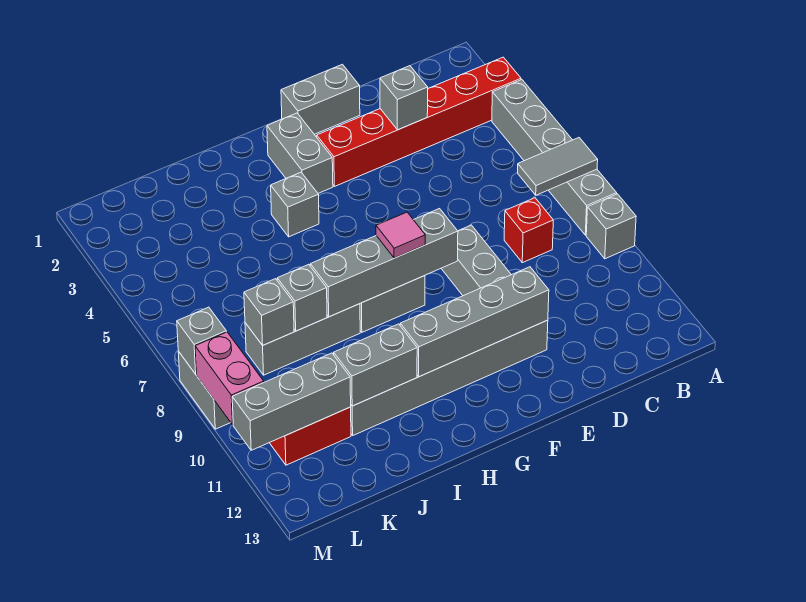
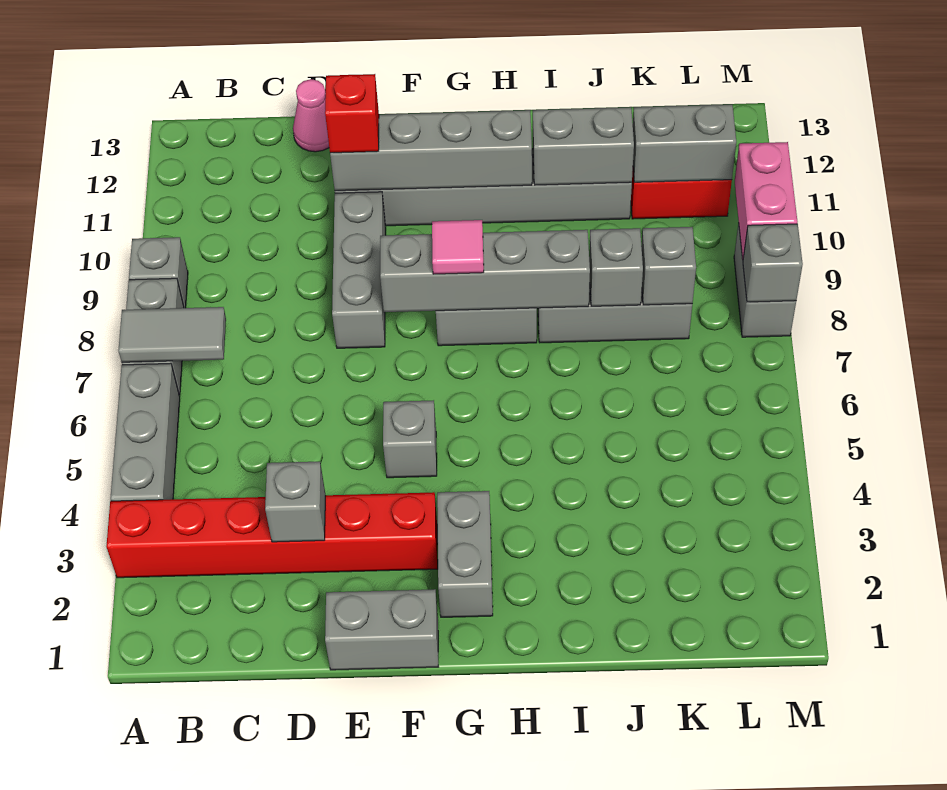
red brick C8 level 1 -> red brick E11 level 3
none -> pink cone D13 level 1
grey brick H4 level 1 -> grey brick F5 level 1
grey brick K11:M11 level 2 -> grey brick K11:L11 level 2

